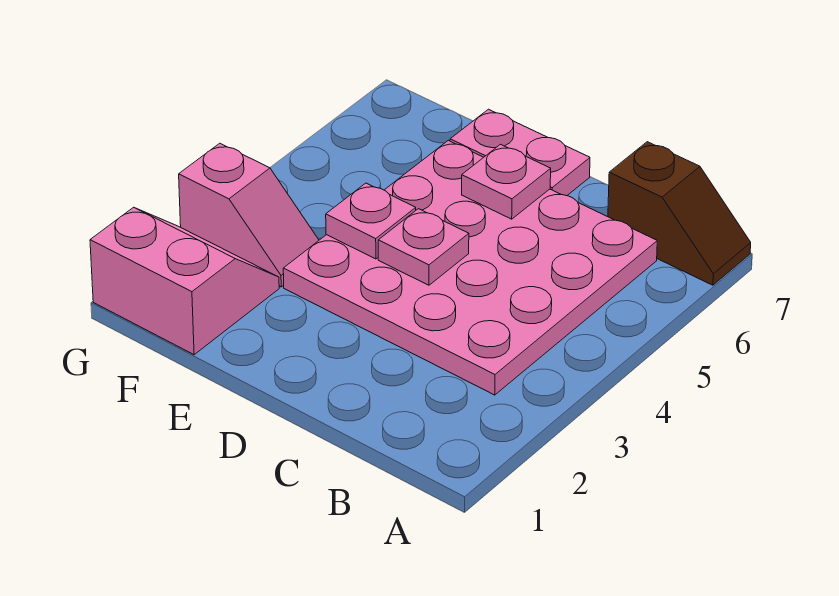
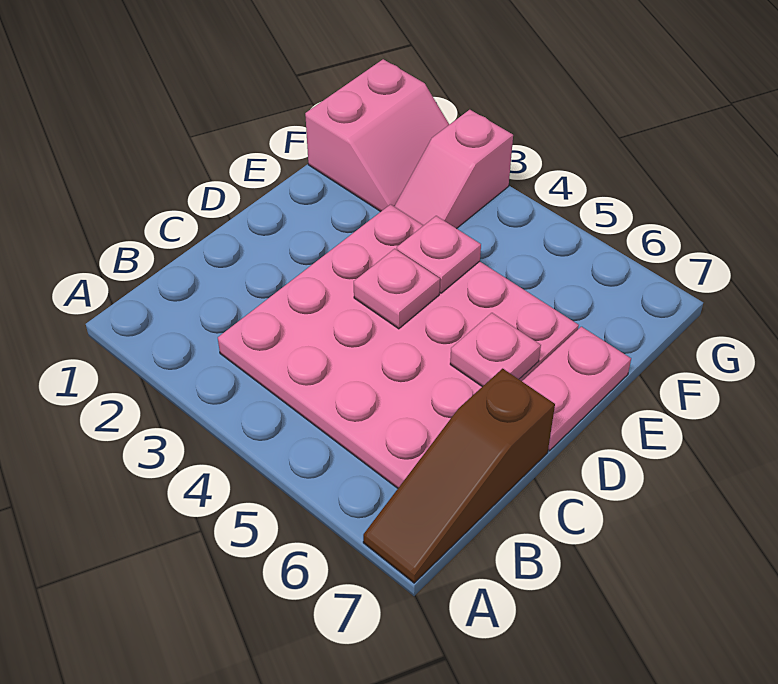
brown slope A7:B7 level 1 top B -> brown slope A7:C7 level 1 top C

